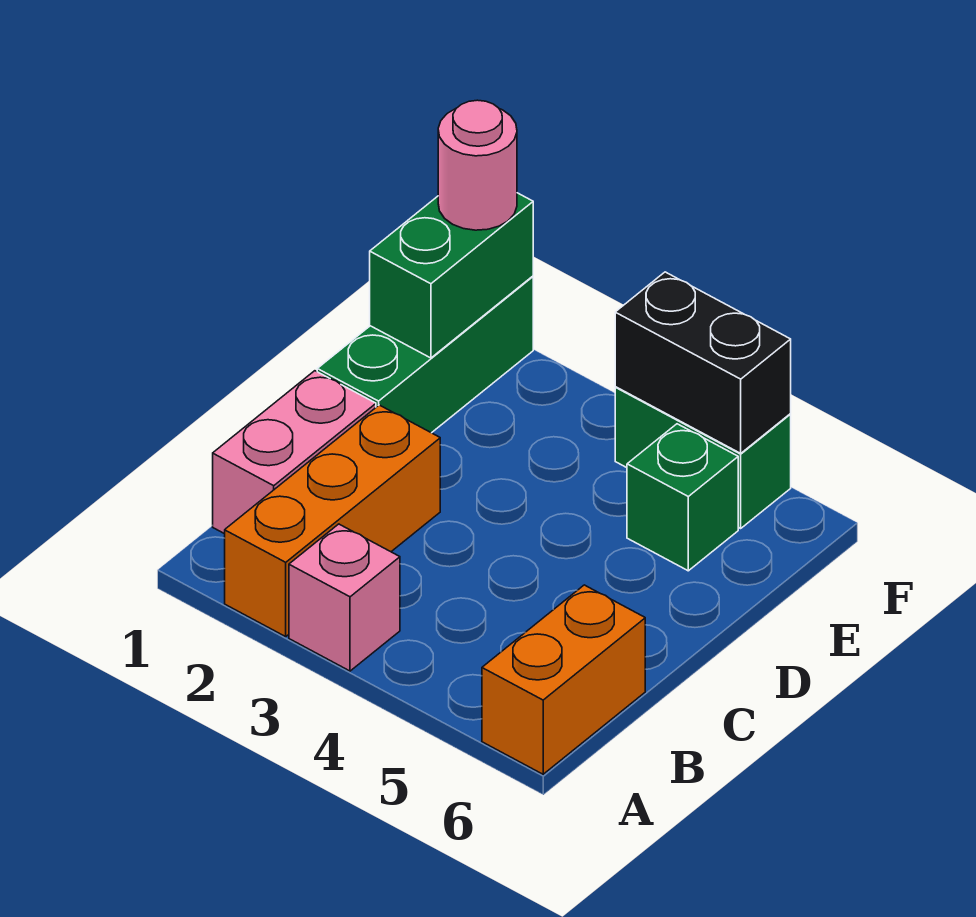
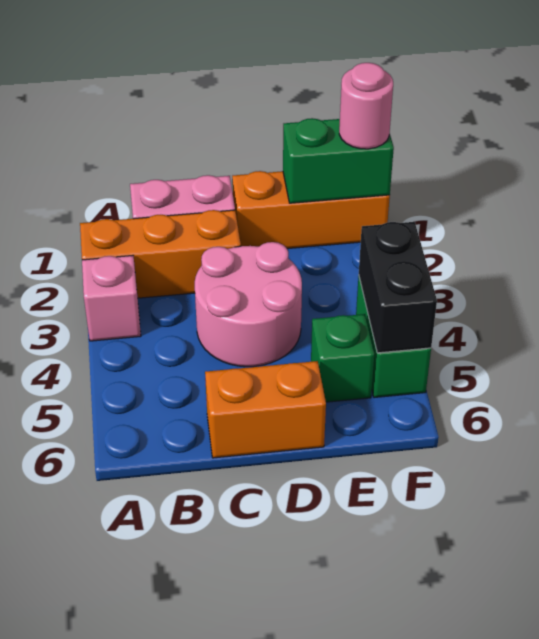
orange brick A6:B6 level 1 -> orange brick C6:D6 level 1
none -> pink round brick C3:D4 level 1
green brick D1:F1 level 1 -> orange brick D1:F1 level 1

